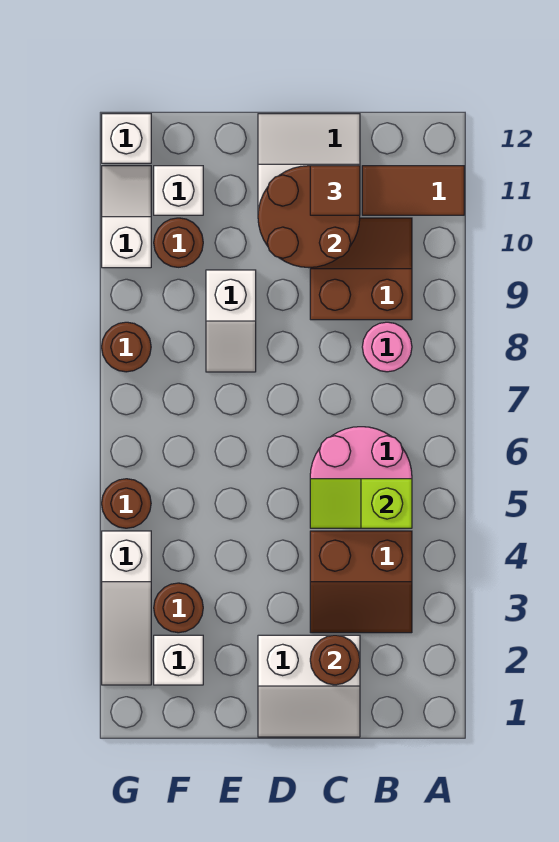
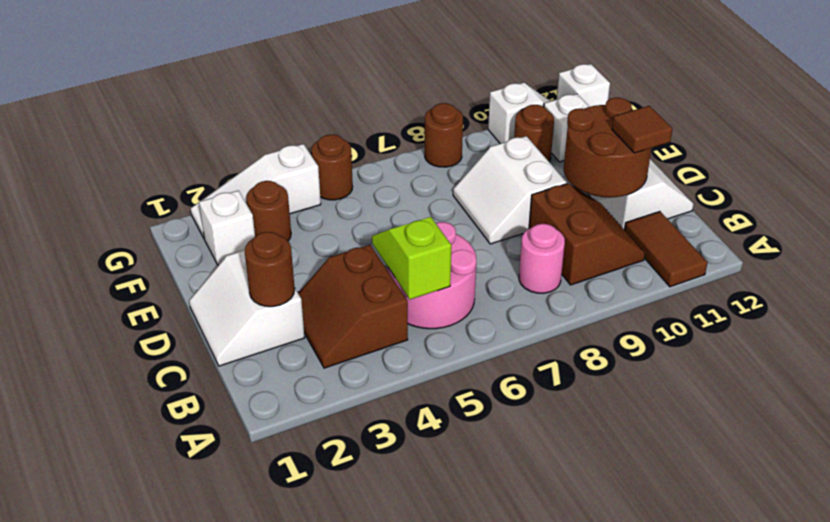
white slope E8:E9 level 1 top 9 -> white slope D8:E9 level 1 top 9

